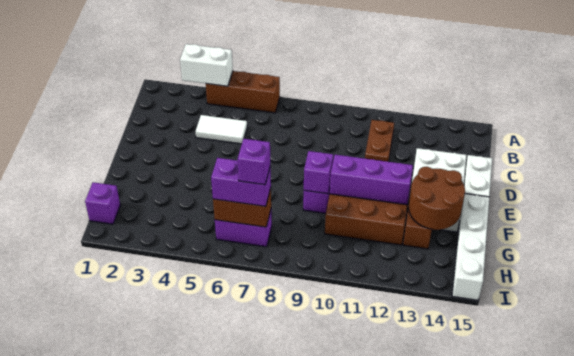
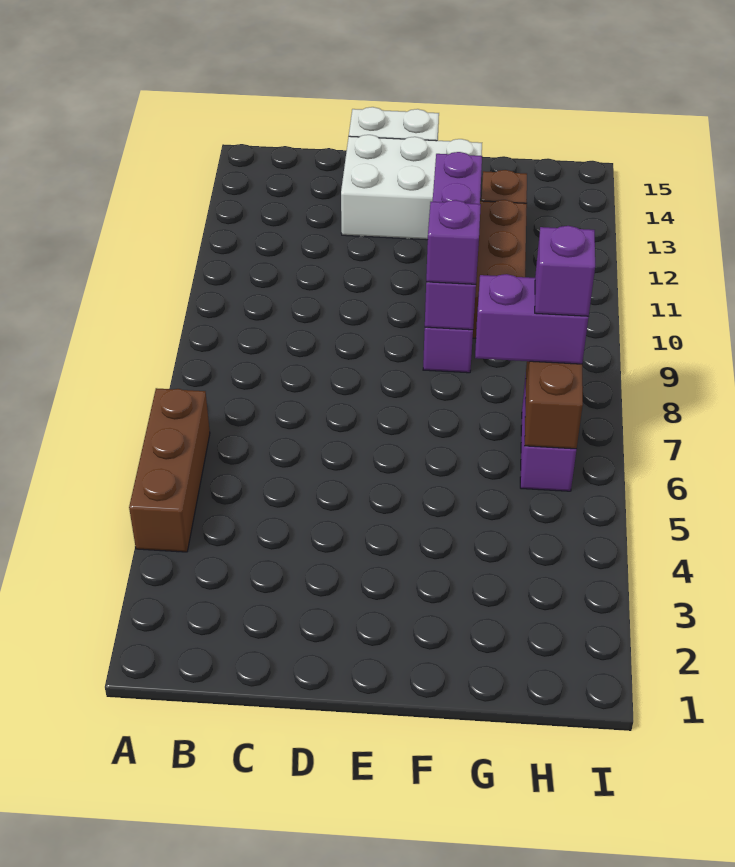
white brick A3:A4 level 2 -> none
brown plate B11:C11 level 1 -> none
white tile C4:C5 level 1 -> none
brown round brick F13:G14 level 2 -> none
white brick F15:I15 level 1 -> none
purple brick H1 level 1 -> purple brick F9 level 3
purple brick H6:H7 level 3 -> purple brick G7:H7 level 3

